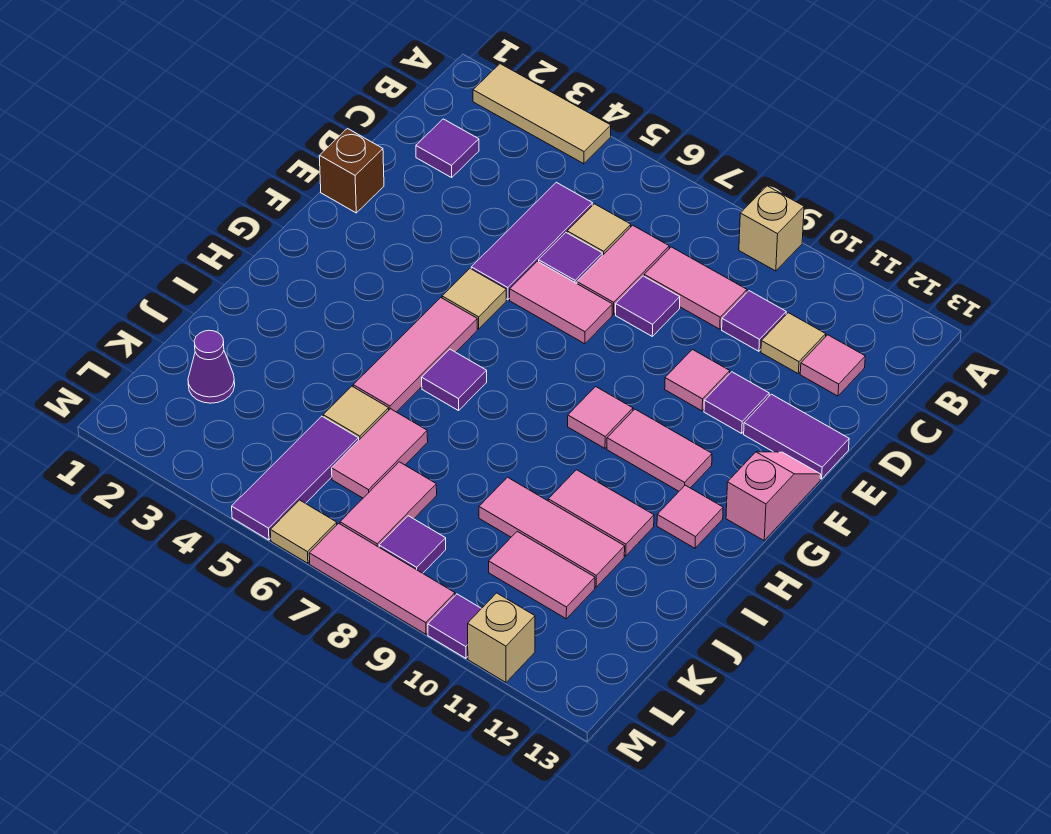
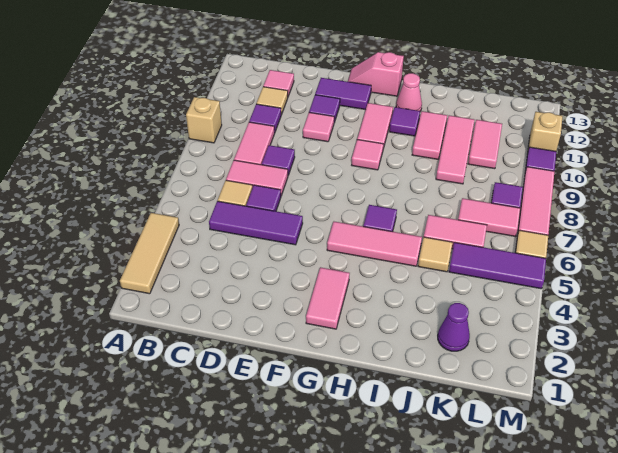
purple tile C2 level 1 -> purple tile H11 level 1
brown brick E1 level 1 -> none
pink tile E6:E7 level 1 -> pink tile G2:G3 level 1
purple tile E12:E13 level 1 -> purple tile E12:F12 level 1
tan tile F5 level 1 -> none
pink tile H12 level 1 -> pink cone H12 level 1

